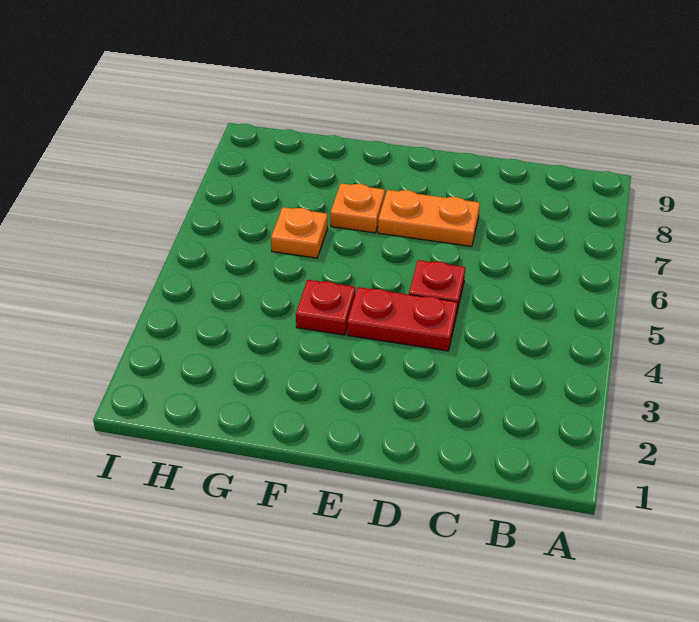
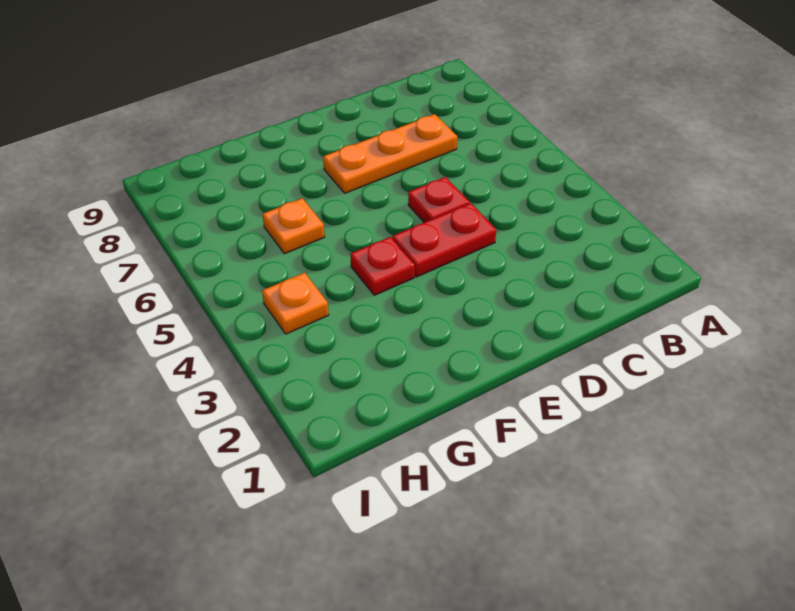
orange plate D7:E7 level 1 -> orange plate C7:E7 level 1
orange plate F7 level 1 -> orange plate H4 level 1

